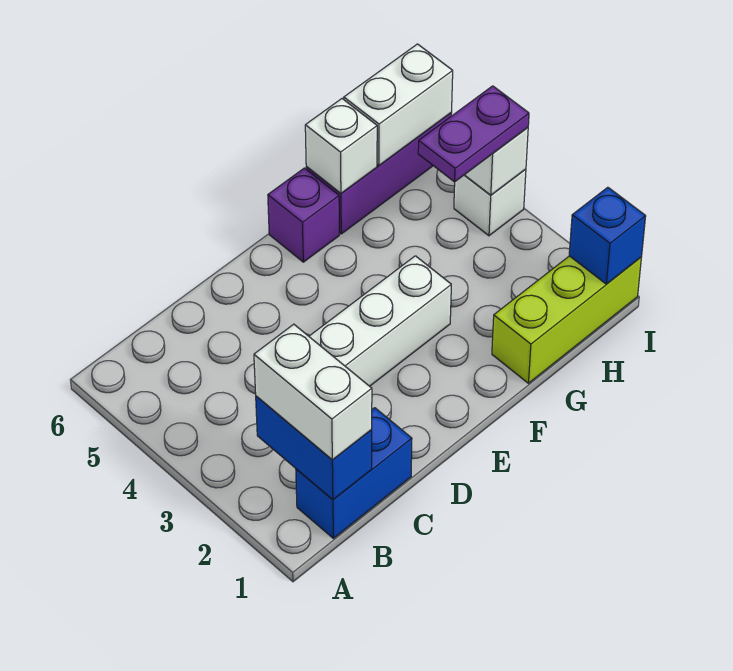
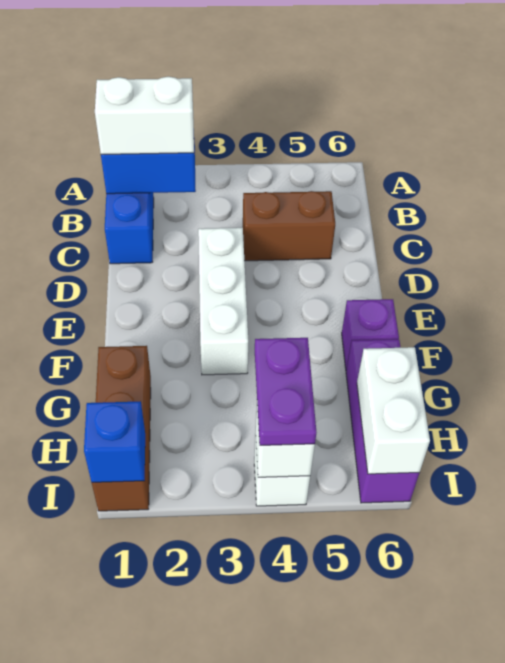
none -> brown brick C4:C5 level 1
lime brick G1:I1 level 1 -> brown brick G1:I1 level 1
white brick G6 level 2 -> none

